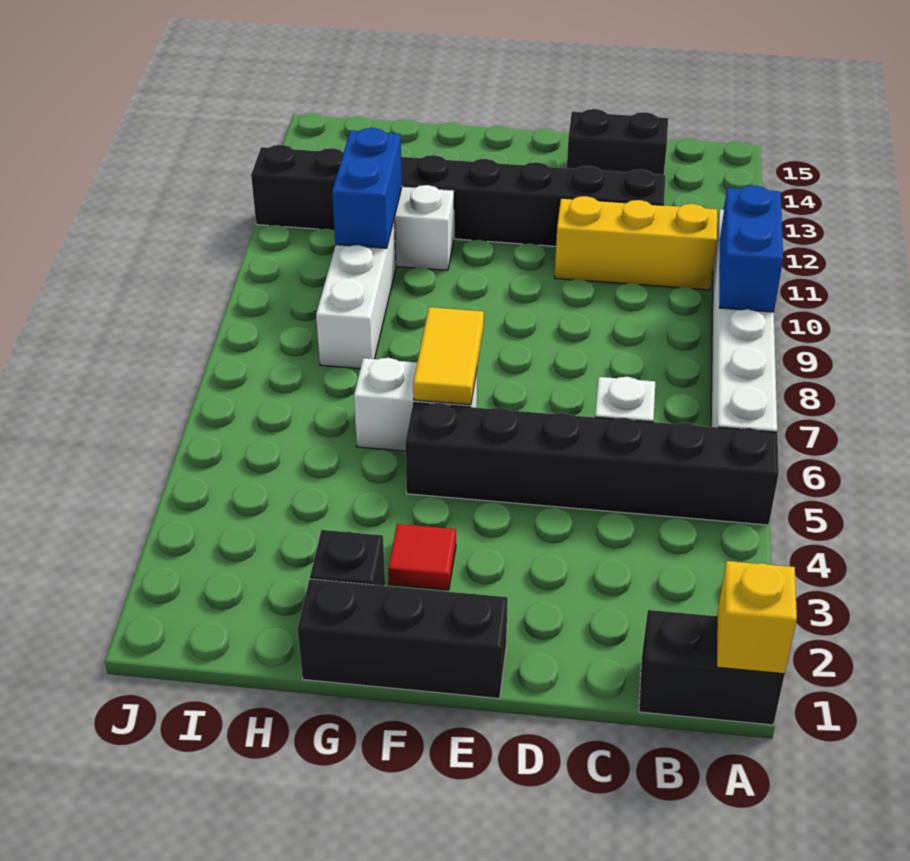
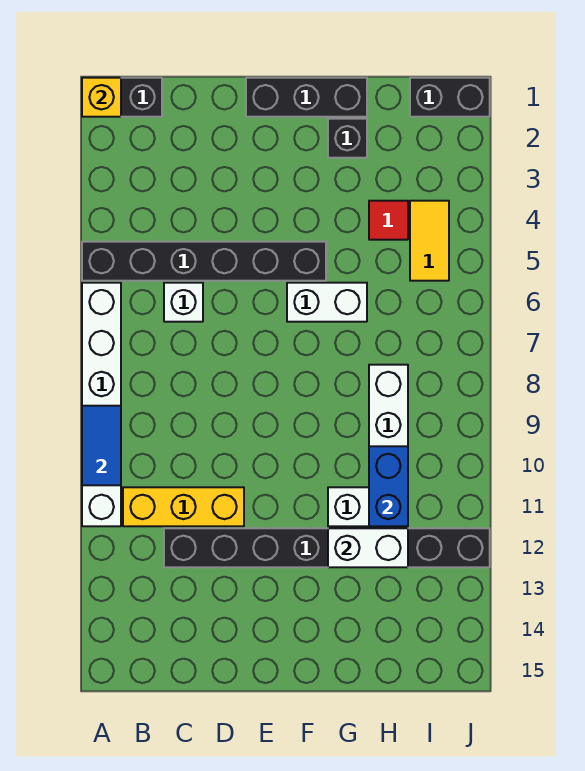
blue brick A9:A10 level 2 -> blue tile A9:A10 level 2
black brick C14:D14 level 1 -> black brick I1:J1 level 1
red tile F3 level 1 -> red tile H4 level 1
yellow tile F6:F7 level 2 -> yellow tile I4:I5 level 1
none -> white brick G12:H12 level 2

